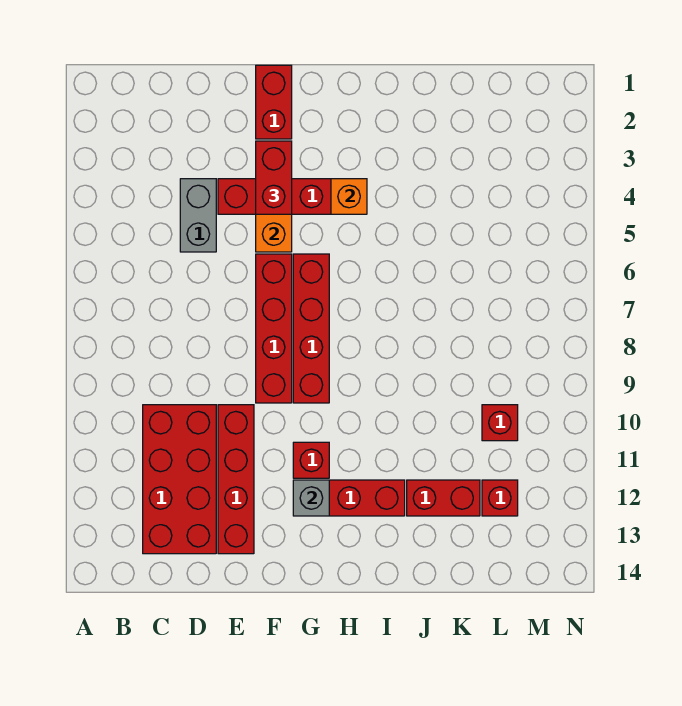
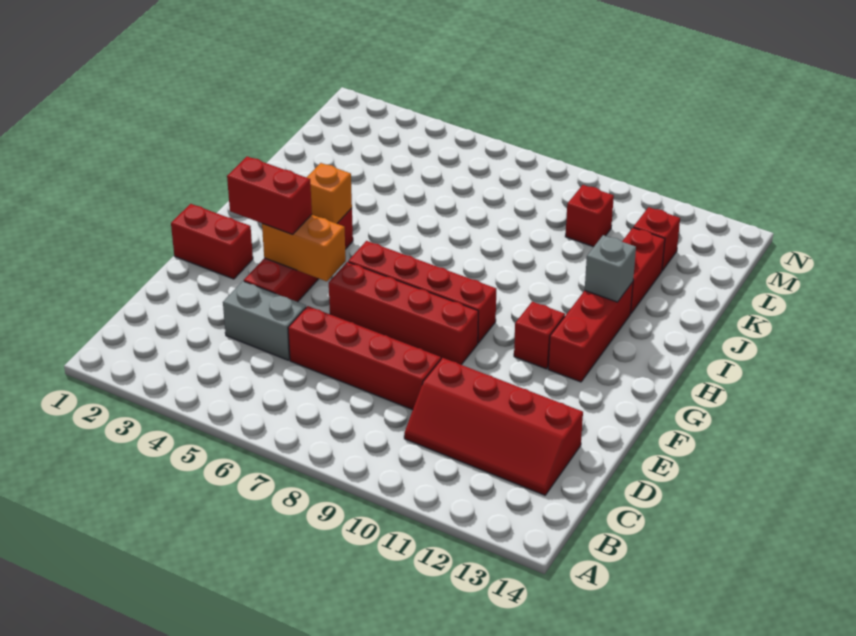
red brick C10:D13 level 1 -> red slope C10:D13 level 1 top D
red brick E10:E13 level 1 -> red brick D6:D9 level 1
grey brick G12 level 2 -> grey brick I12 level 2

